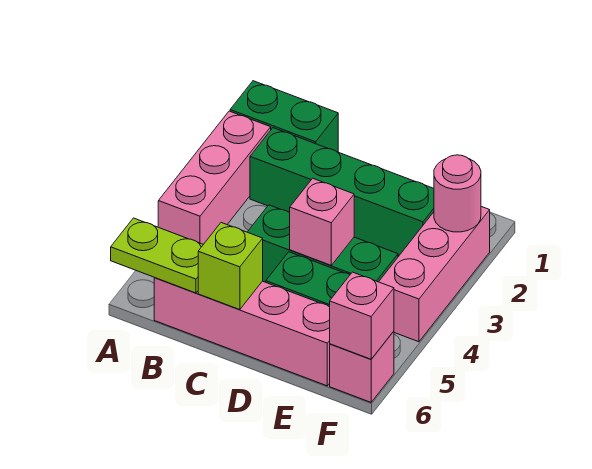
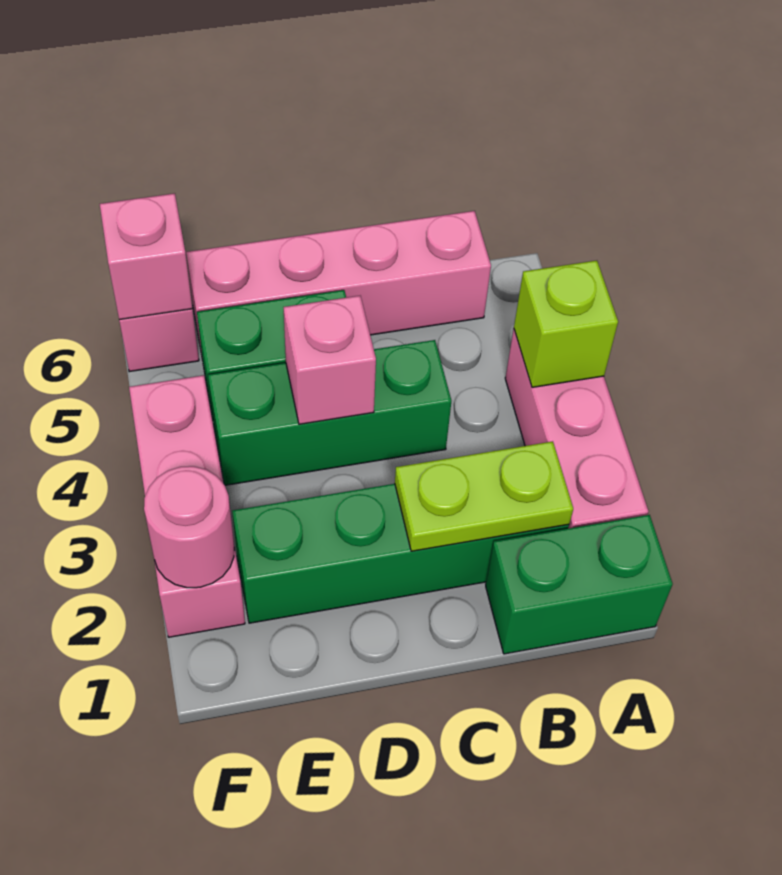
lime plate A6:B6 level 2 -> lime plate B2:C2 level 2
lime brick C6 level 2 -> lime brick A4 level 2

